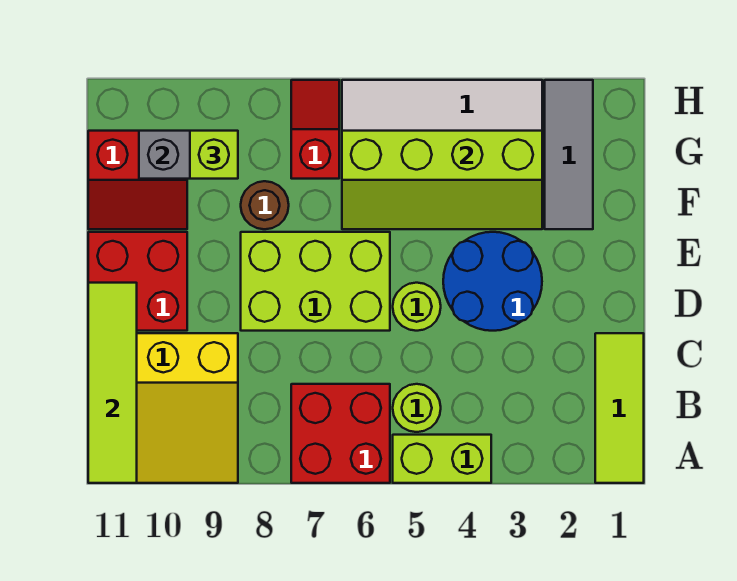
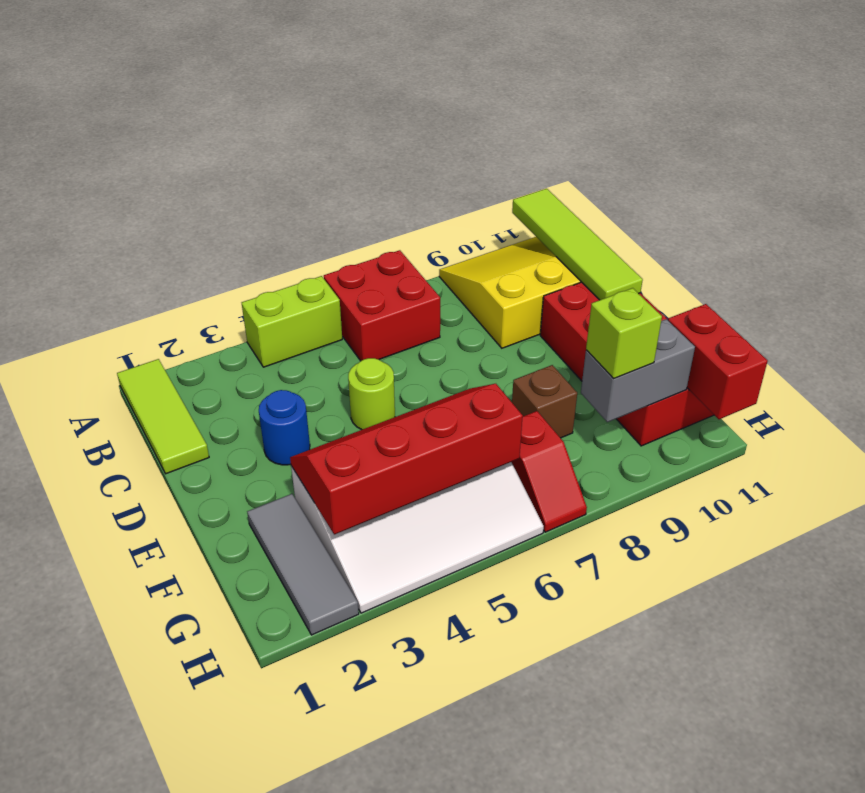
lime round brick B5 level 1 -> none
blue round brick D3:E4 level 1 -> blue round brick D3 level 1
lime brick D6:E8 level 1 -> none
lime slope F3:G6 level 2 top G -> red slope F3:G6 level 2 top G
brown round brick F8 level 1 -> brown brick F8 level 1
none -> red brick G11:H11 level 2

